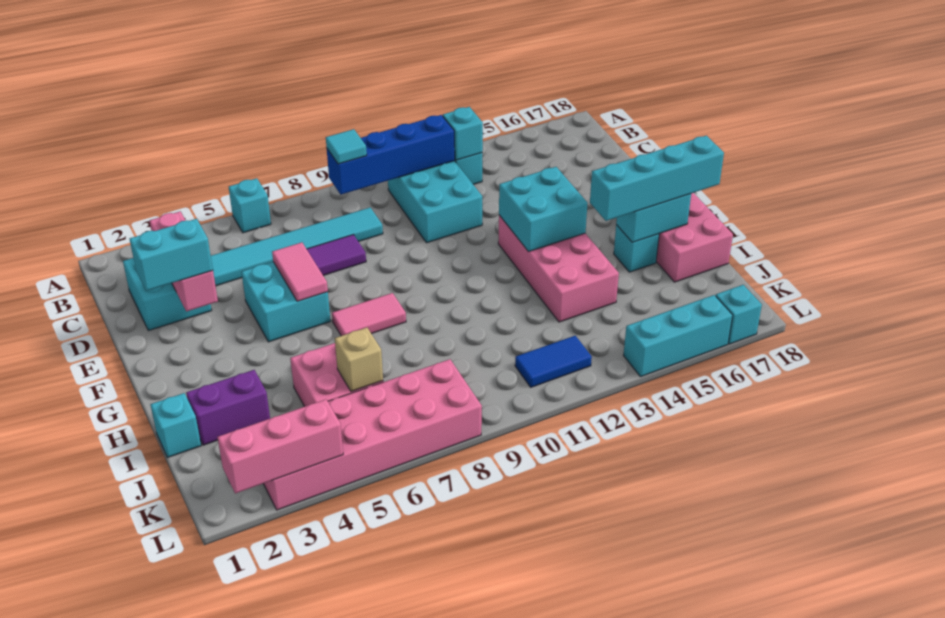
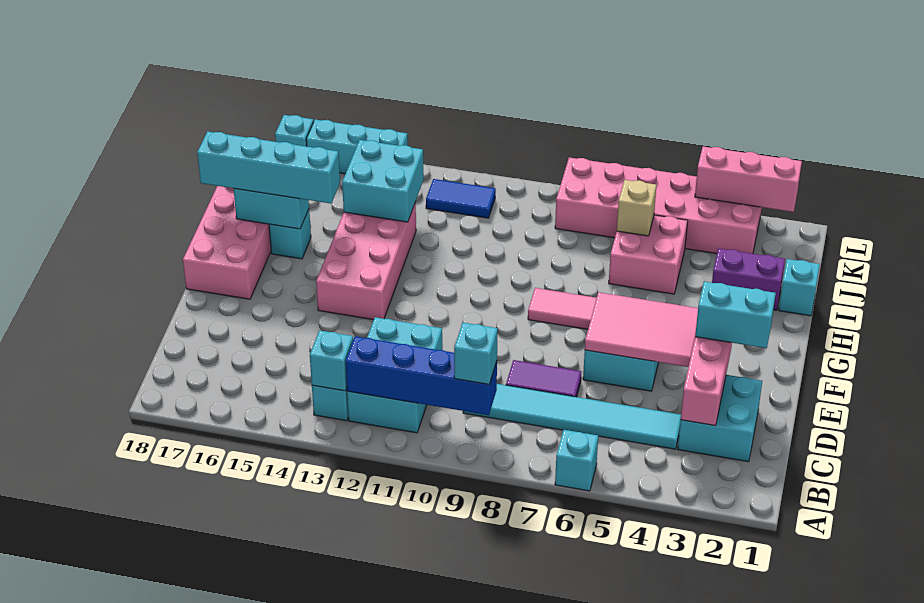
cyan tile B9 level 3 -> cyan brick B9 level 3
pink tile E6:F6 level 2 -> pink tile E4:F6 level 2
cyan brick F13:G14 level 2 -> cyan brick I13:J14 level 2

